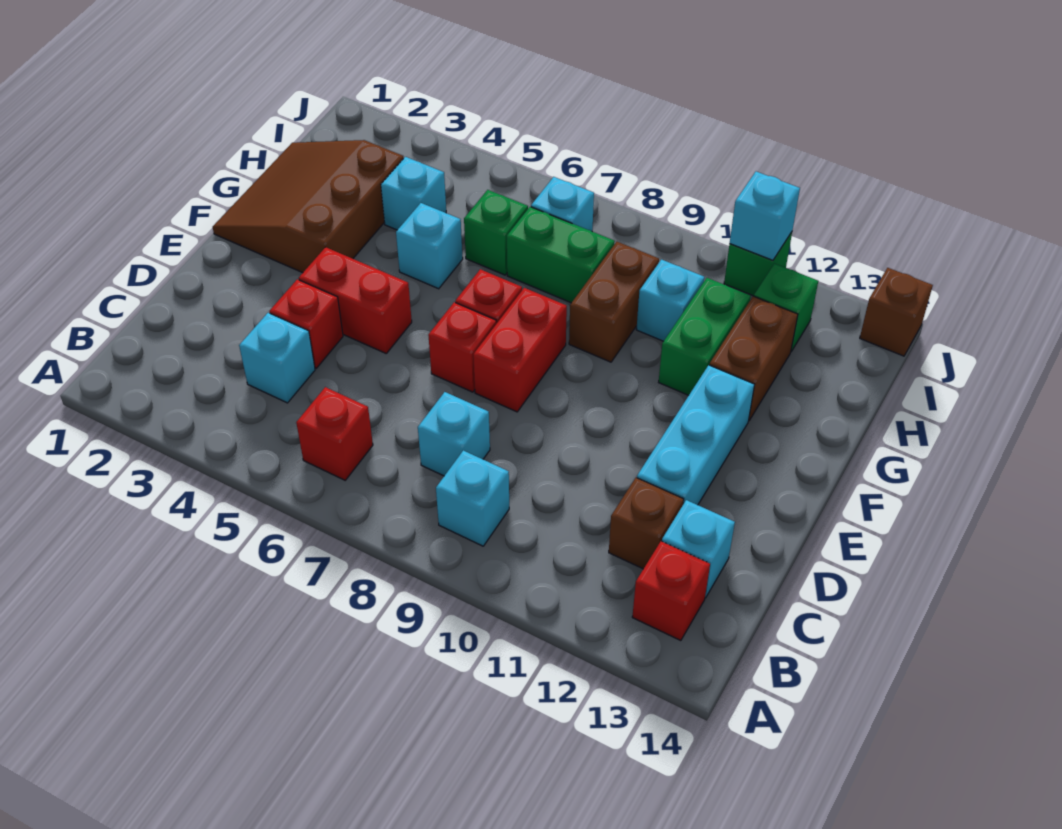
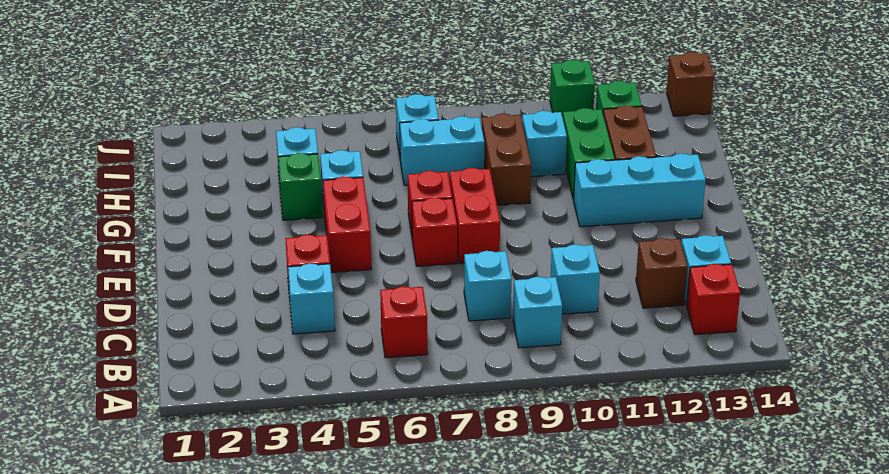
cyan brick D12:F12 level 1 -> cyan brick F11:F13 level 1
red brick E4:E5 level 1 -> red brick E5:F5 level 1
brown slope F1:H3 level 1 top 3 -> none
green brick H6 level 1 -> green brick G4 level 1
green brick H7:H8 level 1 -> cyan brick H7:H8 level 1
cyan brick J11 level 2 -> cyan brick C10 level 1

